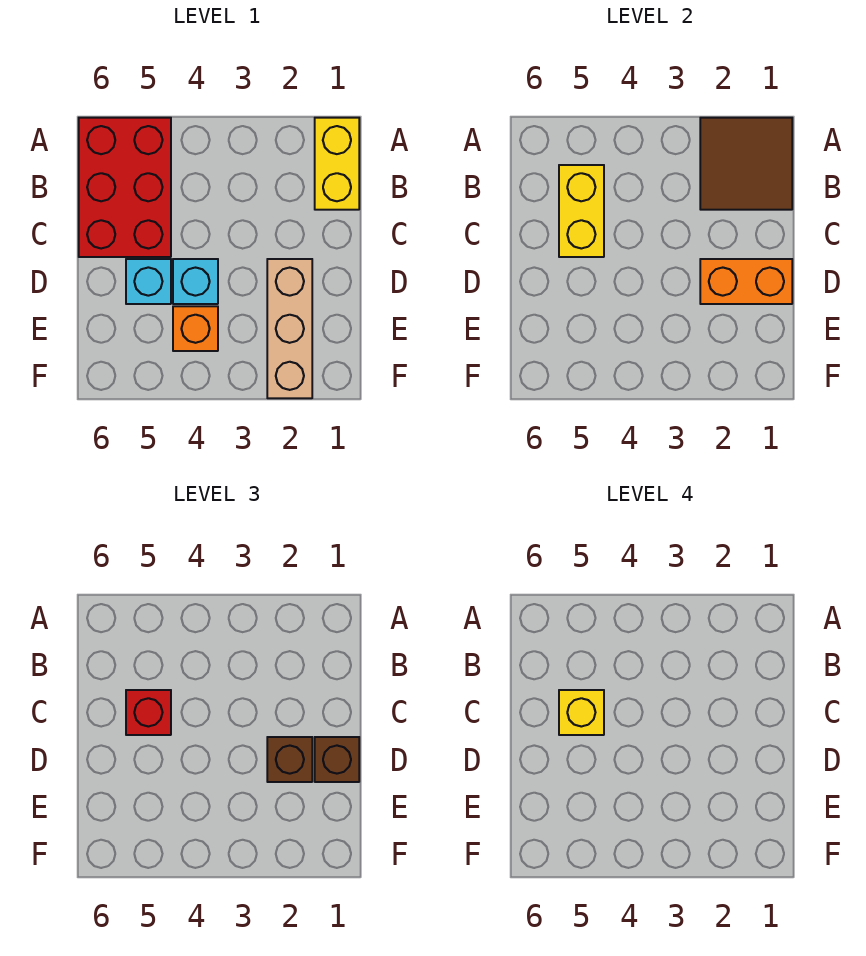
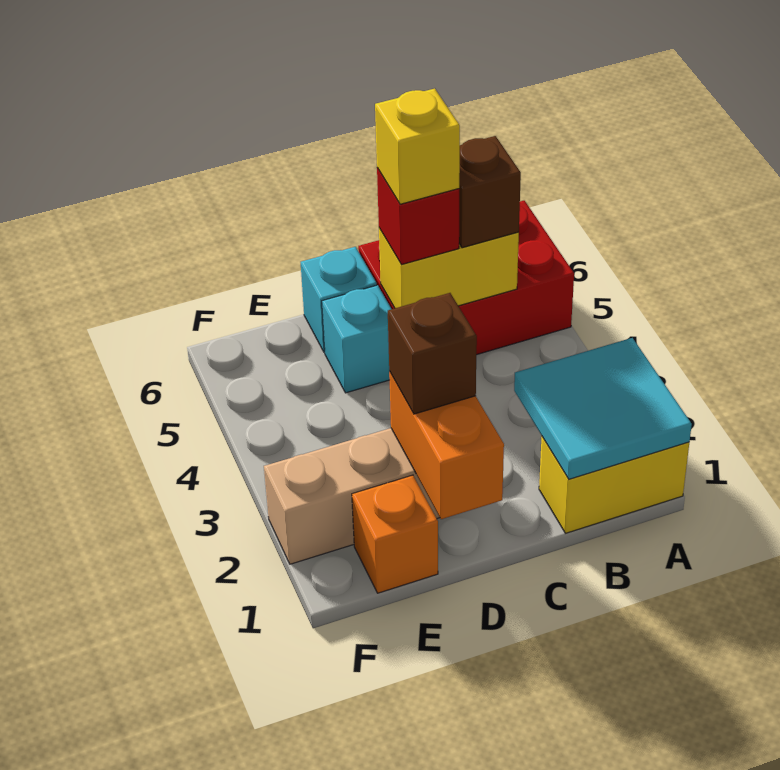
brown tile A1:B2 level 2 -> cyan tile A1:B2 level 2
brown brick D1 level 3 -> brown brick B5 level 3
cyan brick D4 level 1 -> cyan brick D6 level 1
orange brick E4 level 1 -> orange brick E1 level 1

